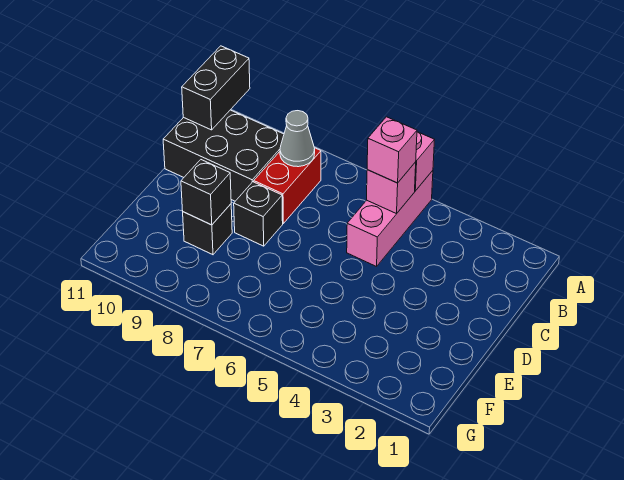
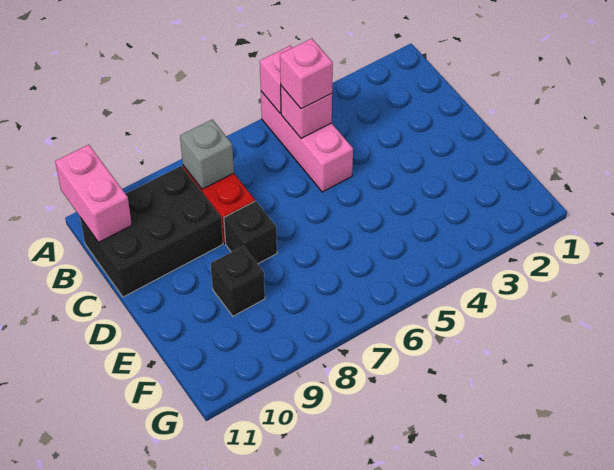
black brick A11:B11 level 2 -> pink brick A11:B11 level 2
grey cone B8 level 2 -> grey brick B8 level 2
black brick E9 level 2 -> none

